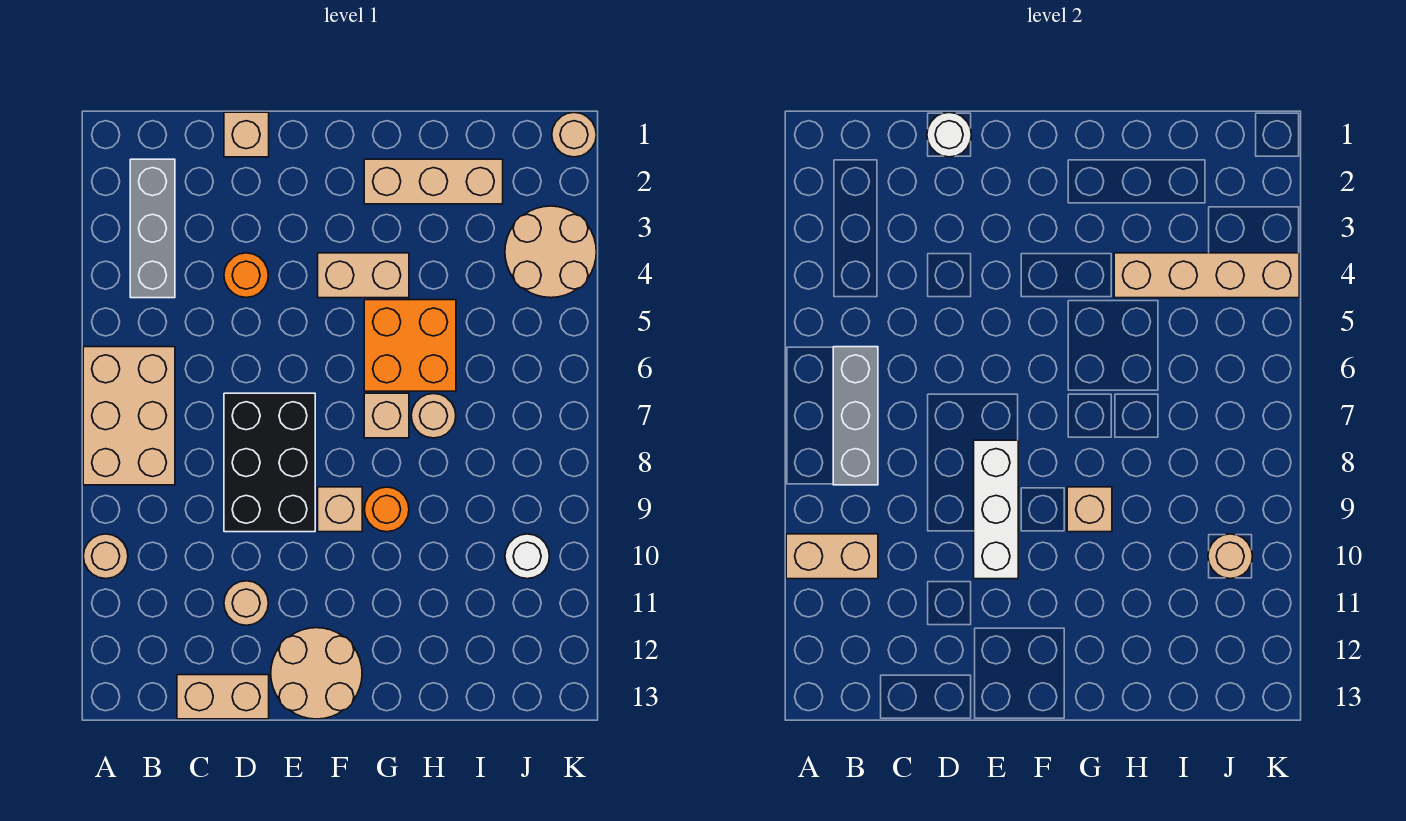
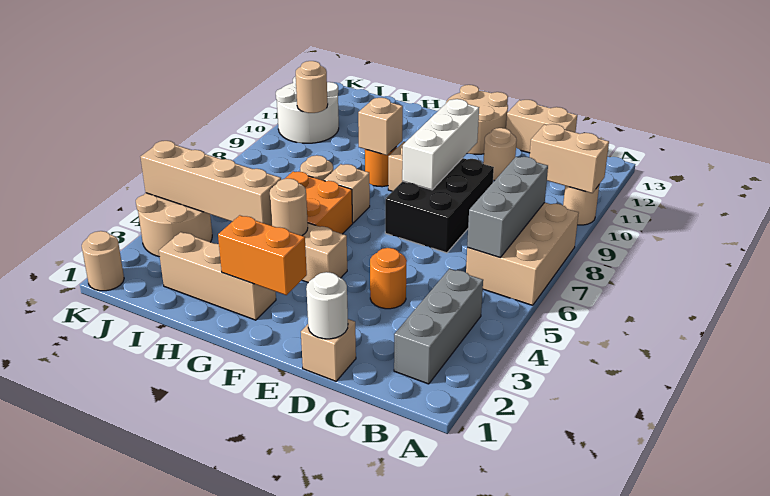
none -> orange brick F2:G2 level 2
none -> tan round brick G4 level 2
white round brick J10 level 1 -> white round brick J10:K11 level 1

